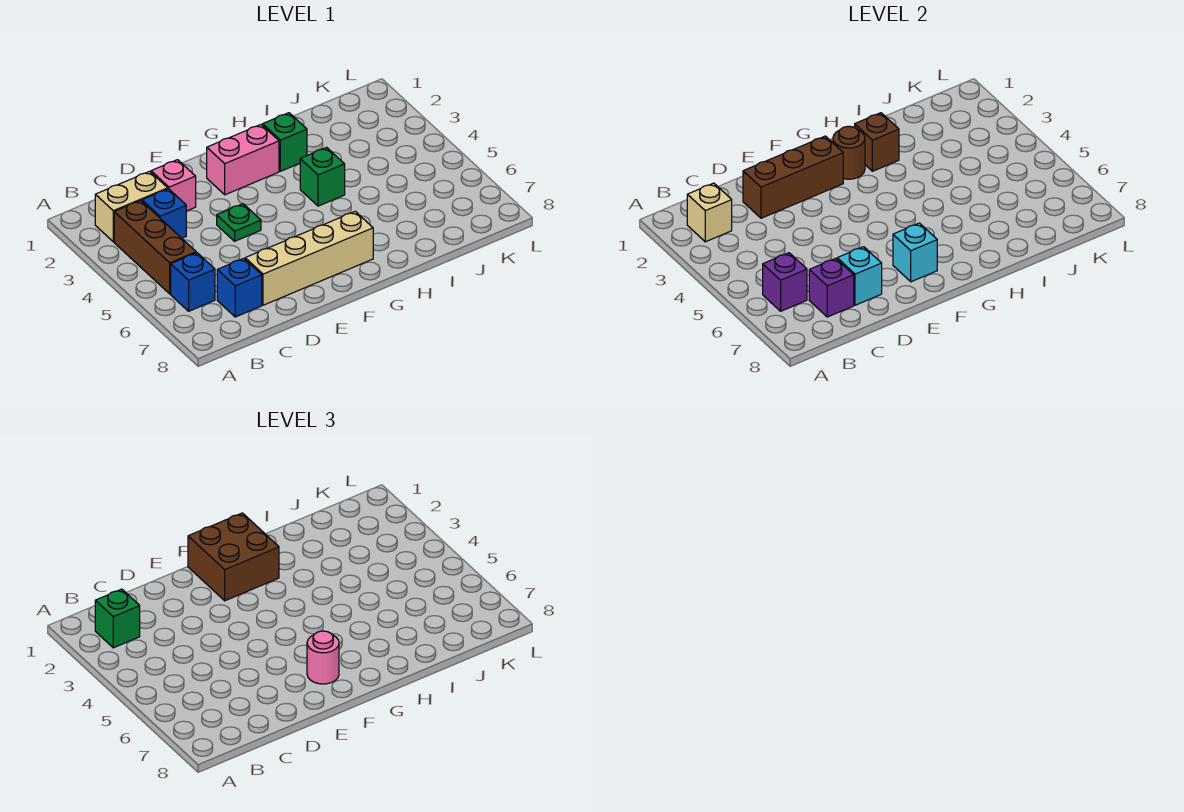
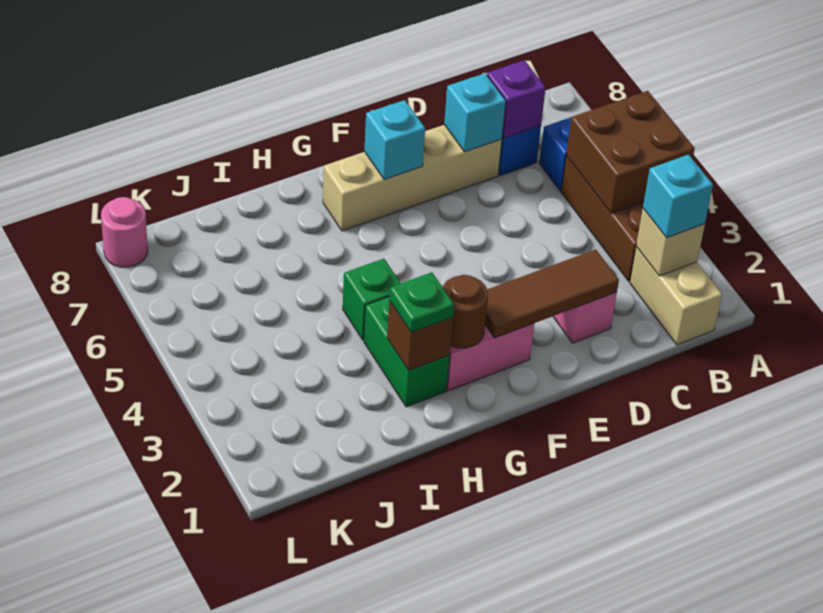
tan brick B2:C2 level 1 -> tan brick B1:B2 level 1
green brick B2 level 3 -> cyan brick B2 level 3
purple brick B6 level 2 -> none
blue brick C3 level 1 -> none
brown brick D2:F2 level 2 -> brown tile D2:F2 level 2
green plate E4 level 1 -> green plate H2 level 3
brown brick F1:G2 level 3 -> brown brick A4:B5 level 2
pink round brick F7 level 3 -> pink round brick L8 level 1
green brick H2 level 1 -> green brick H2:H3 level 1

